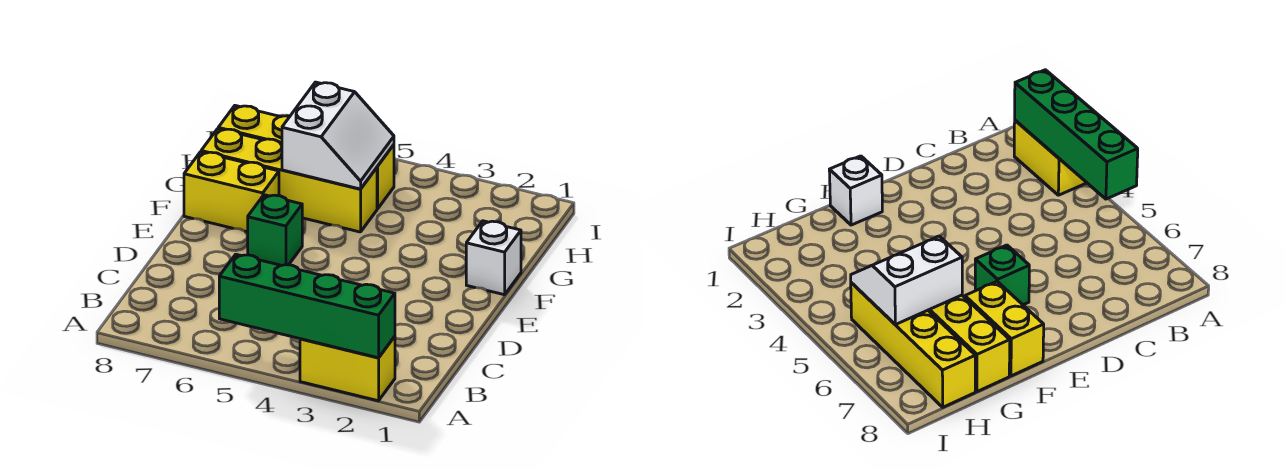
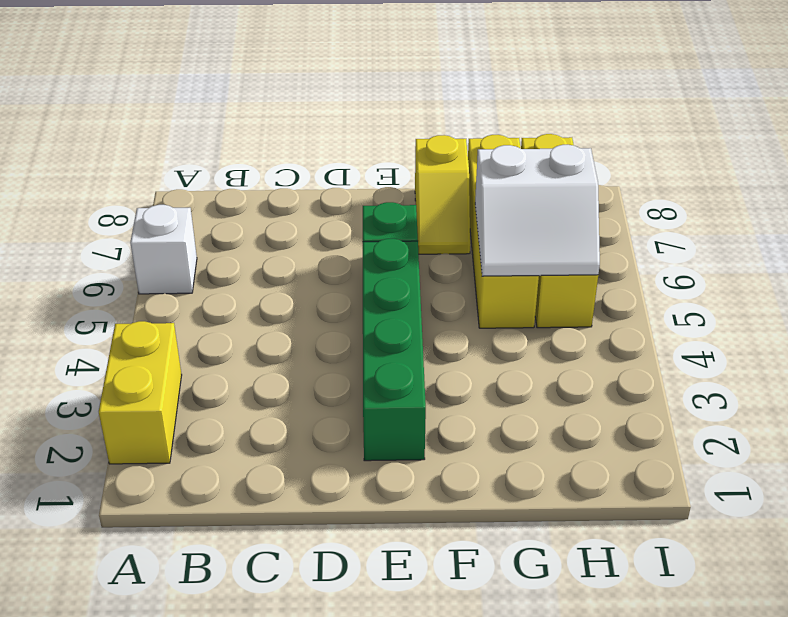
green brick A2:A5 level 2 -> green brick E2:E5 level 1
white brick F1 level 1 -> white brick A6 level 1
yellow brick F7:F8 level 1 -> yellow slope F7:F8 level 1 top 8

